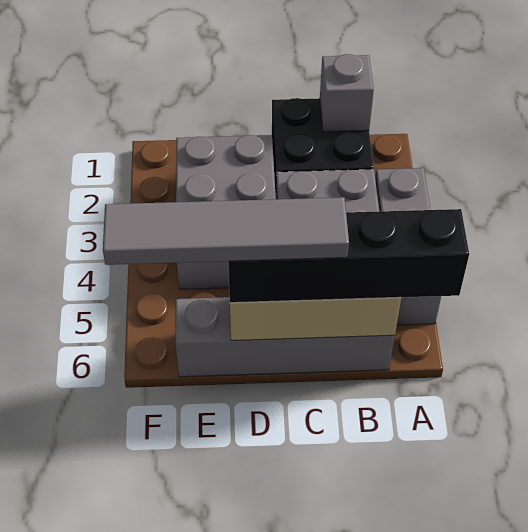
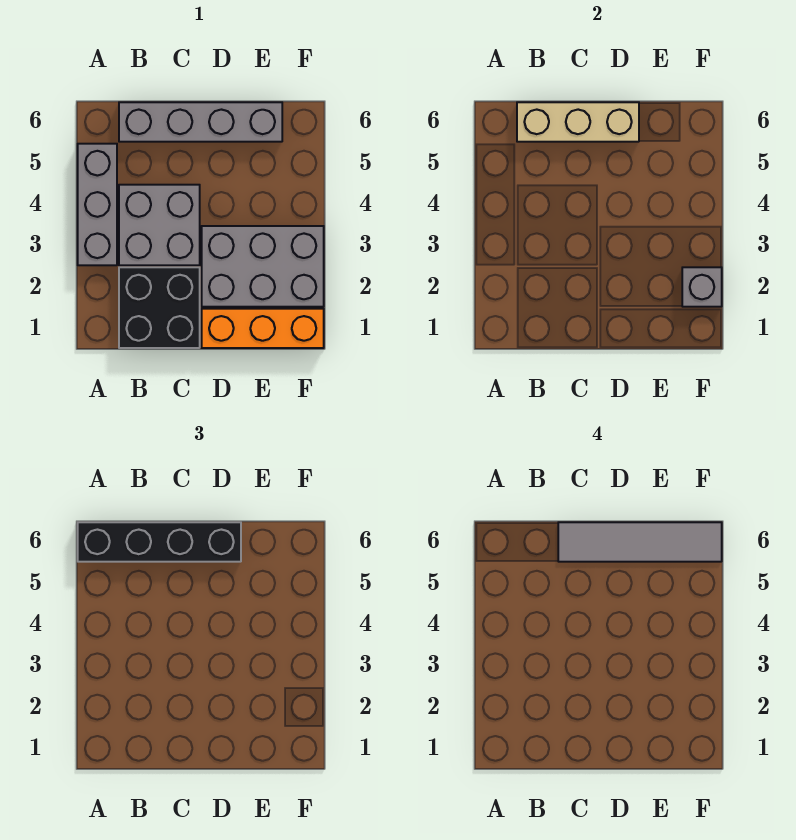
grey brick B1 level 2 -> grey brick F2 level 2
none -> orange brick D1:F1 level 1
grey brick D2:E4 level 1 -> grey brick D2:F3 level 1

